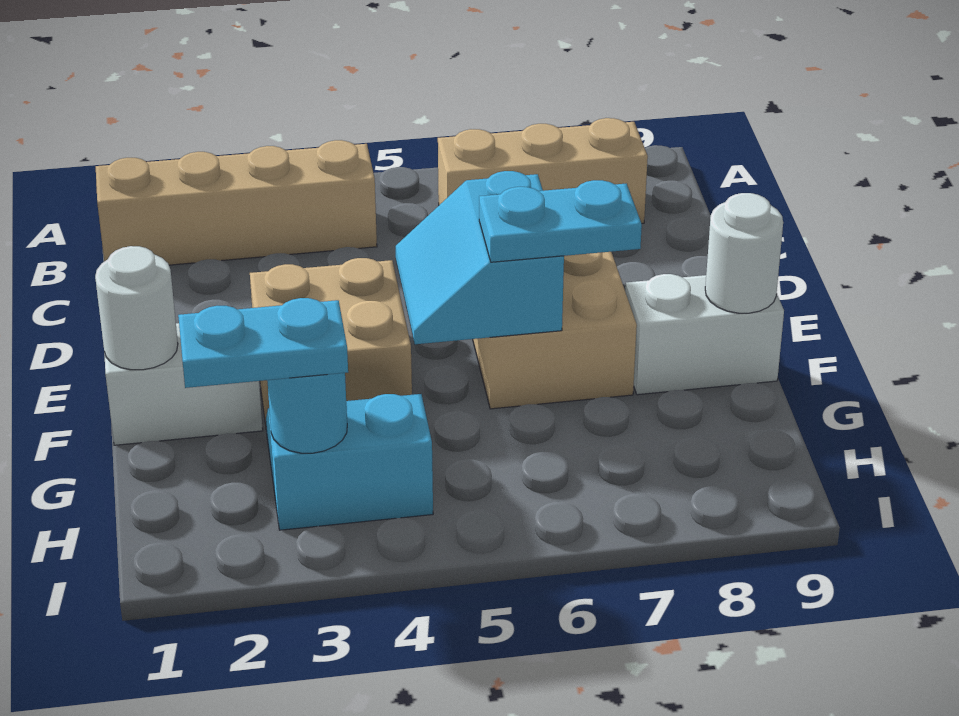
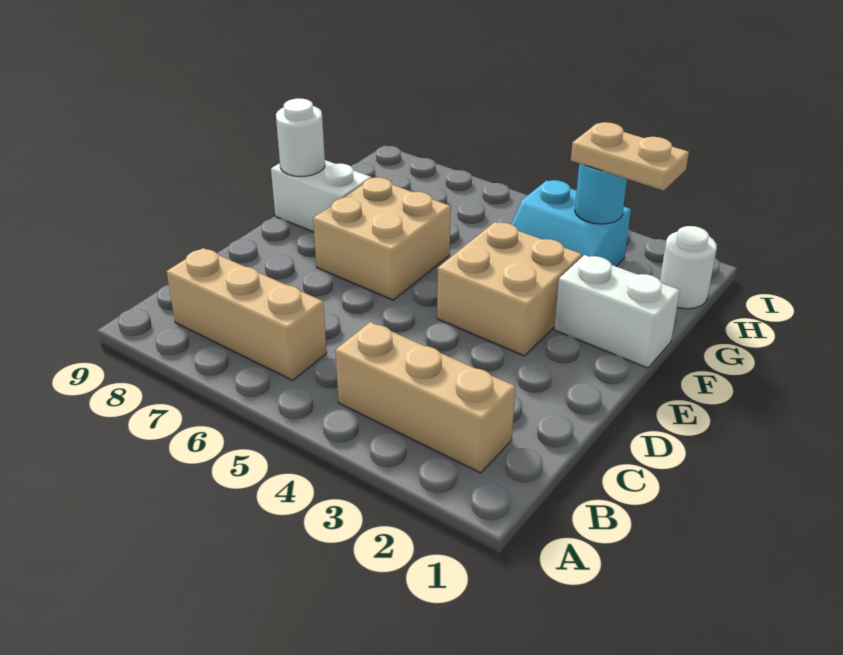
tan brick B1:B4 level 1 -> tan brick B2:B4 level 1
cyan slope E5:F6 level 2 top 6 -> none
white round brick F1 level 2 -> white round brick H1 level 1
cyan plate F6:F7 level 3 -> none
cyan plate H2:H3 level 3 -> tan plate H2:H3 level 3

